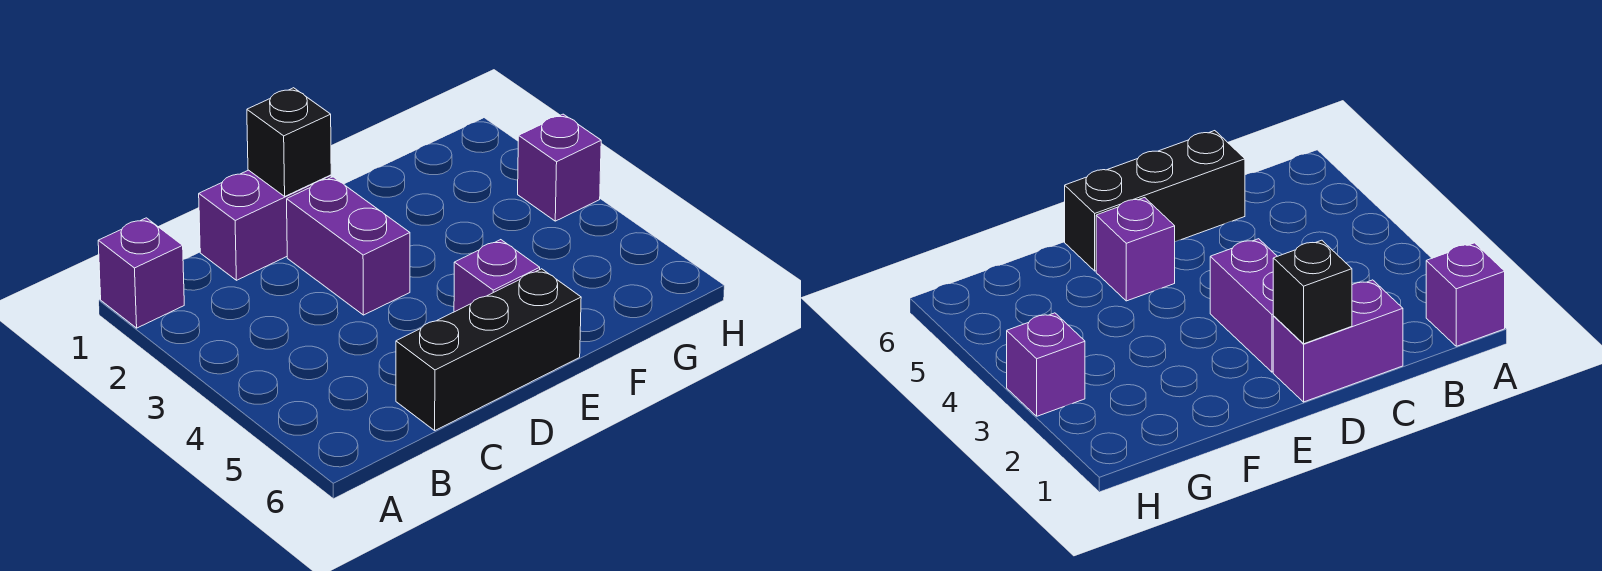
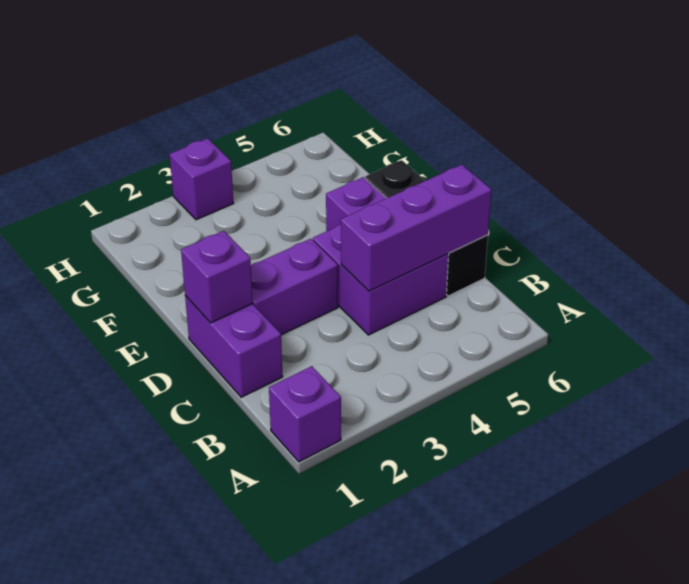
none -> purple brick C4:D5 level 1
none -> purple brick C4:C6 level 2
black brick D1 level 2 -> purple brick D1 level 2

